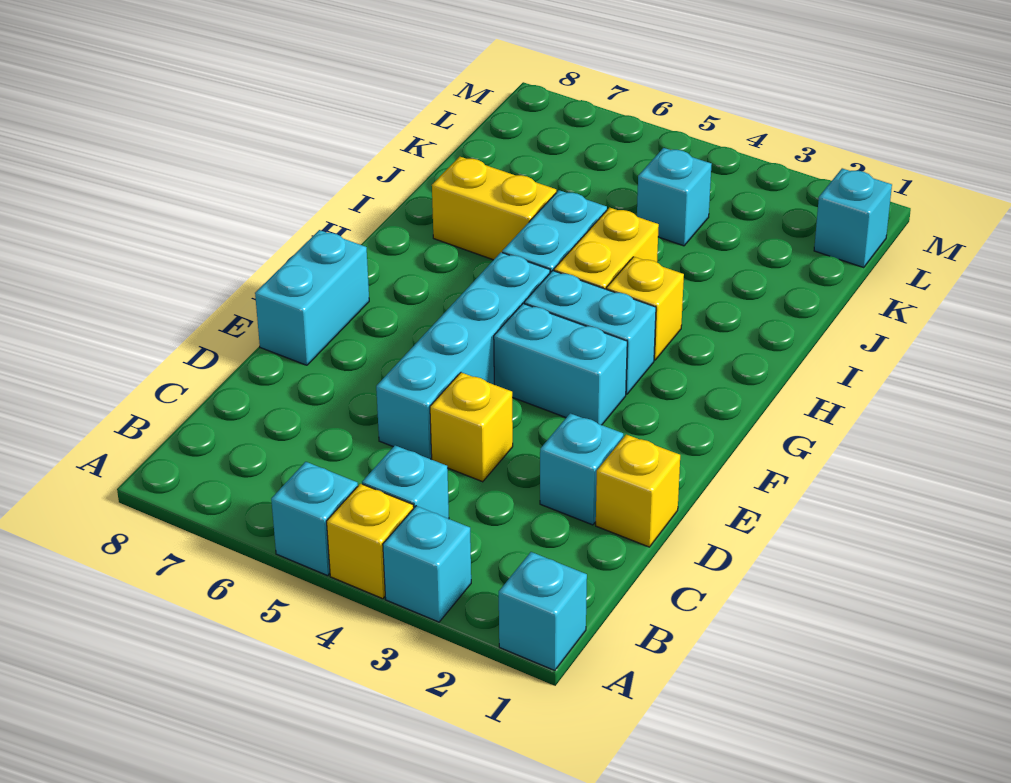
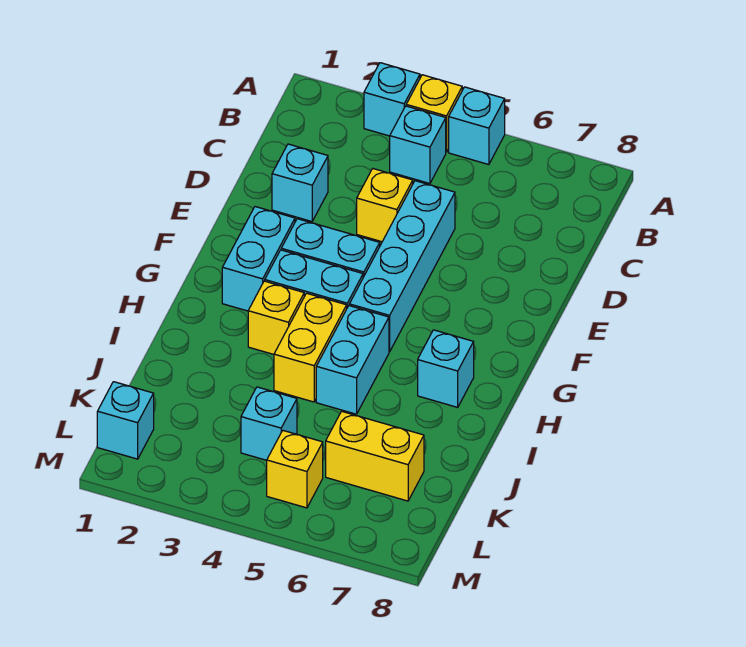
cyan brick A1 level 1 -> cyan brick H7 level 1
yellow brick D1 level 1 -> yellow brick L5 level 1
cyan brick E8:F8 level 1 -> cyan brick F2:G2 level 1
yellow brick I6:I7 level 1 -> yellow brick K6:K7 level 1

